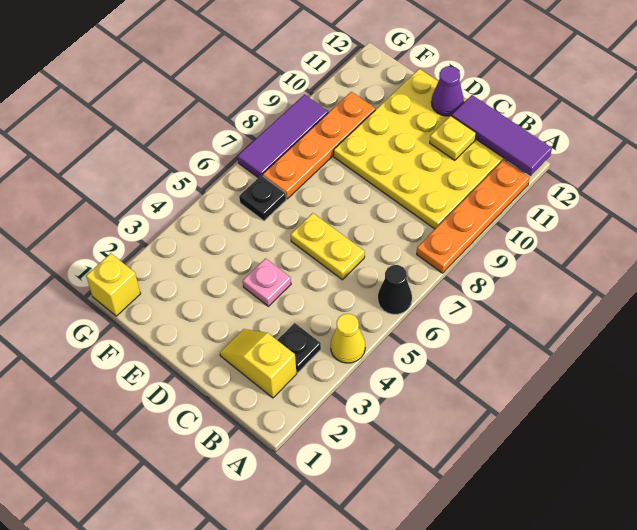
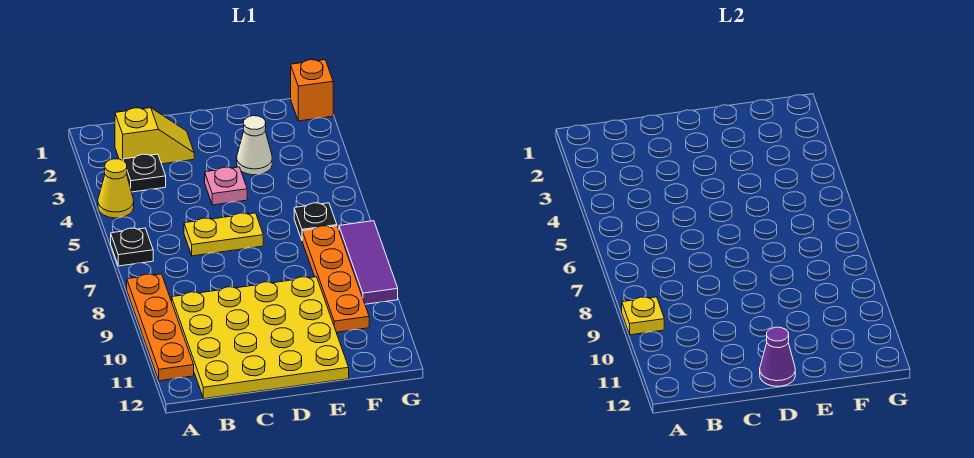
black cone A6 level 1 -> black plate A6 level 1
purple tile A12:C12 level 2 -> none
yellow plate C11 level 2 -> yellow plate A9 level 2
none -> white cone E3 level 1
yellow brick G1 level 1 -> orange brick G1 level 1

